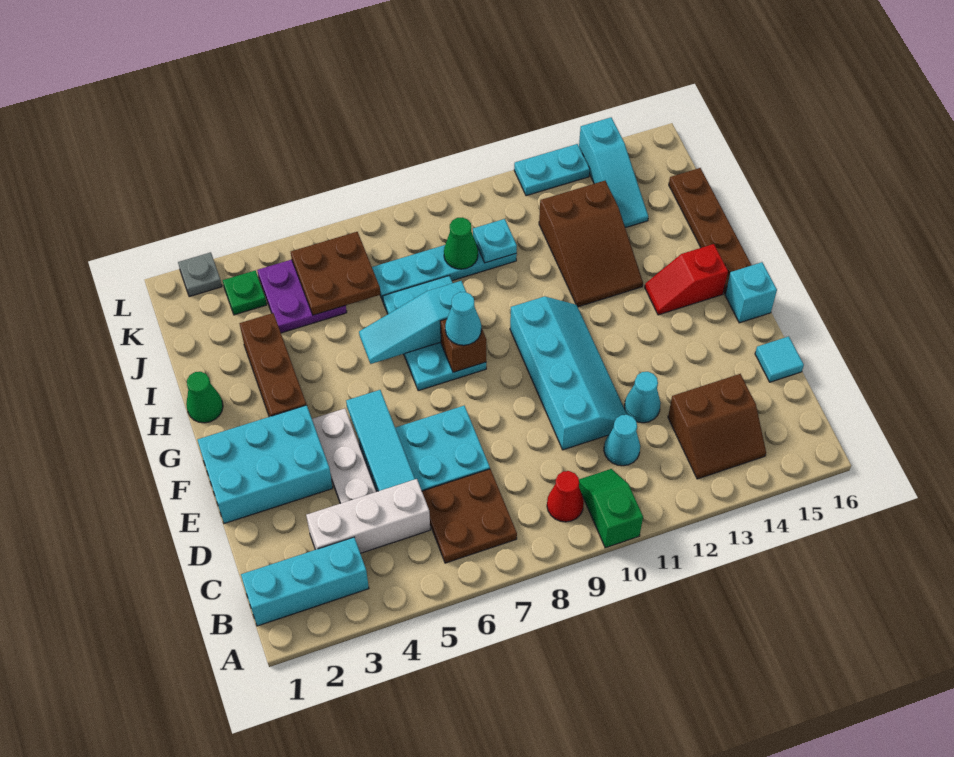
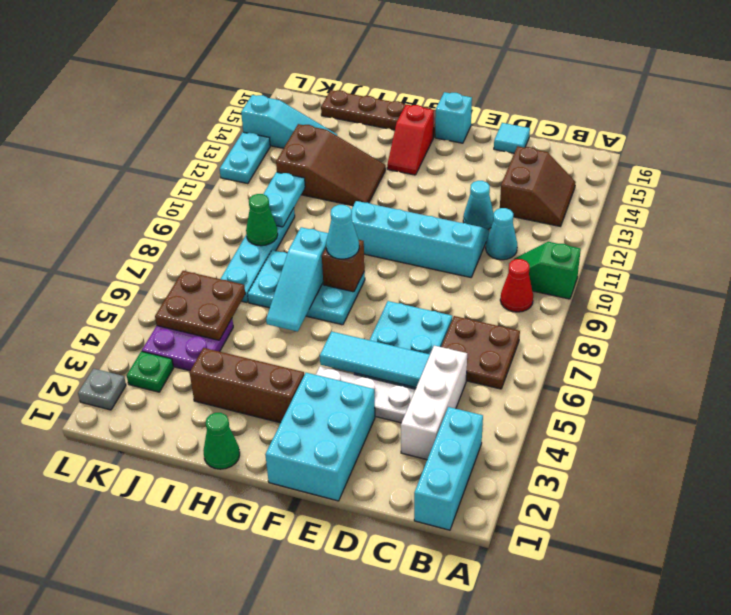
cyan plate J10 level 2 -> cyan plate J10:J11 level 2

